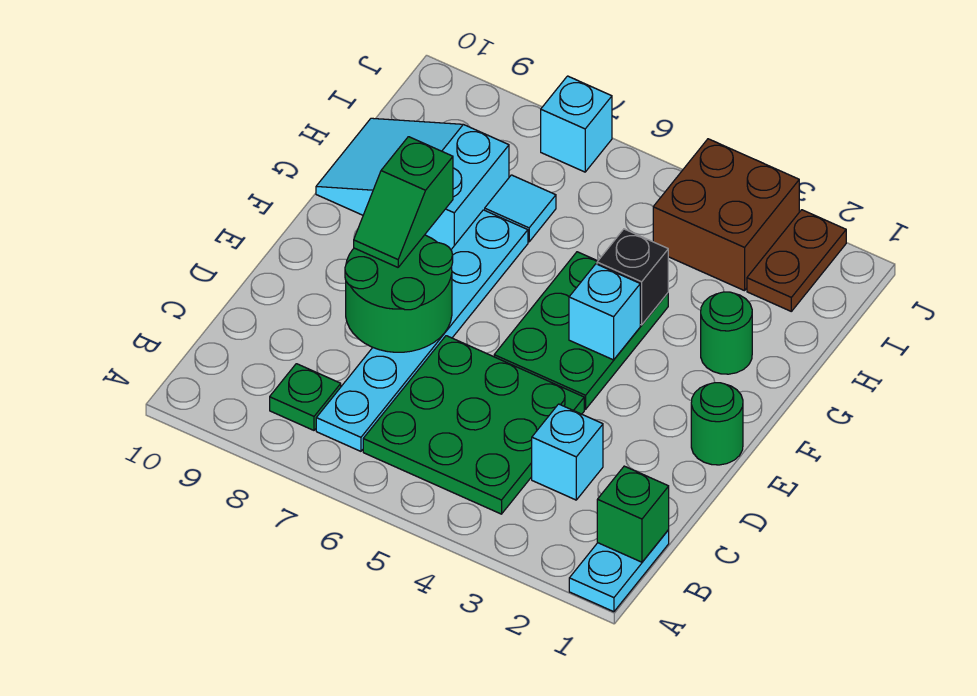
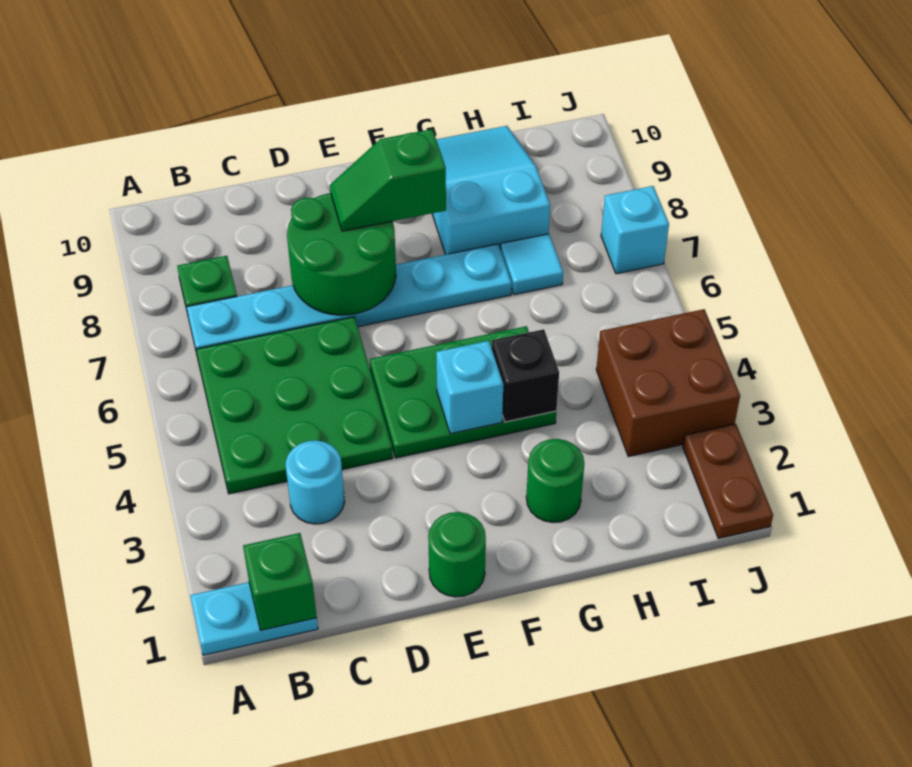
cyan brick C3 level 1 -> cyan round brick C3 level 1
brown plate I2:J2 level 1 -> brown plate J1:J2 level 1

